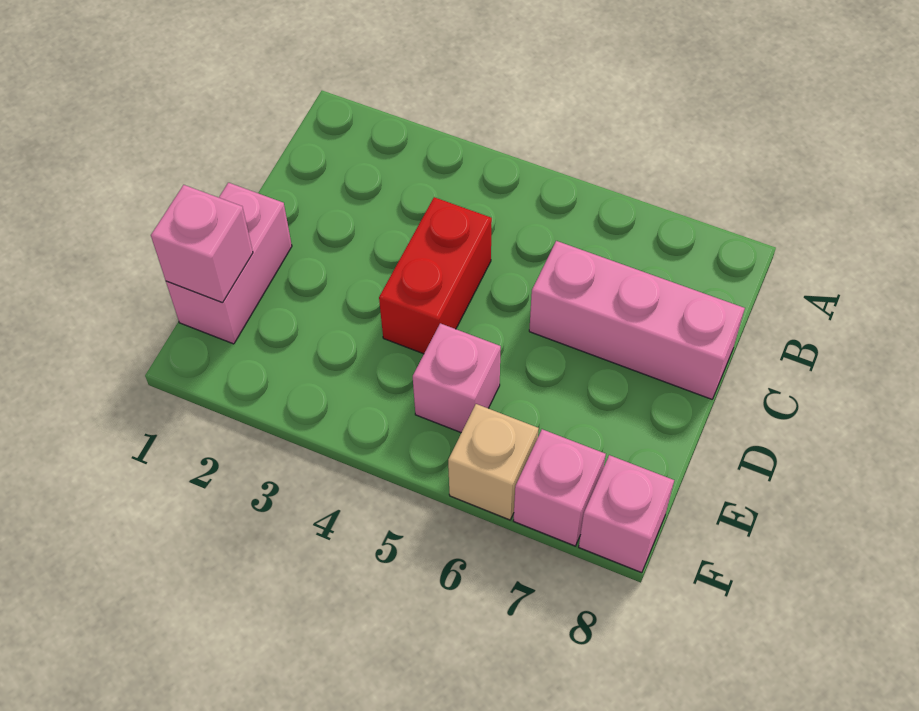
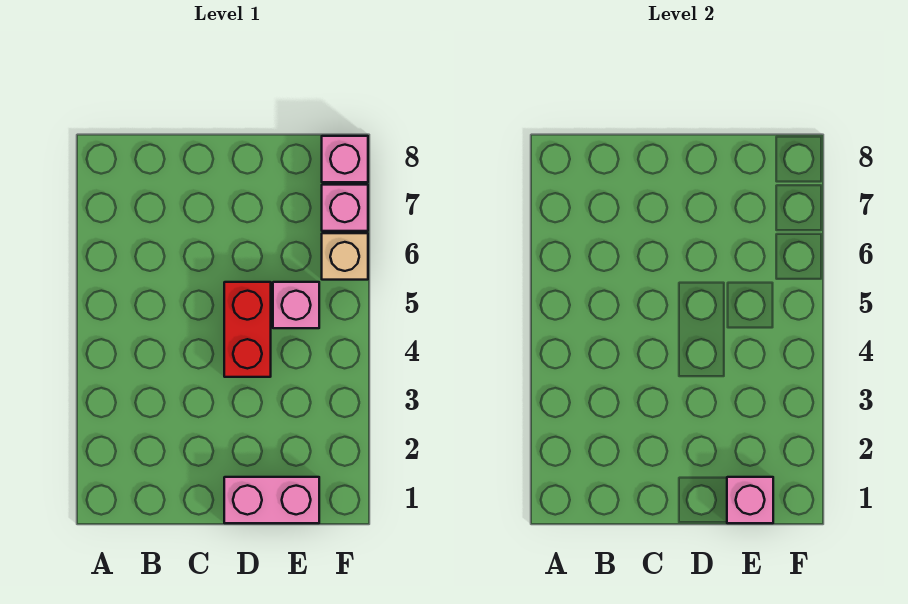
red brick C4:D4 level 1 -> red brick D4:D5 level 1
pink brick C6:C8 level 1 -> none

